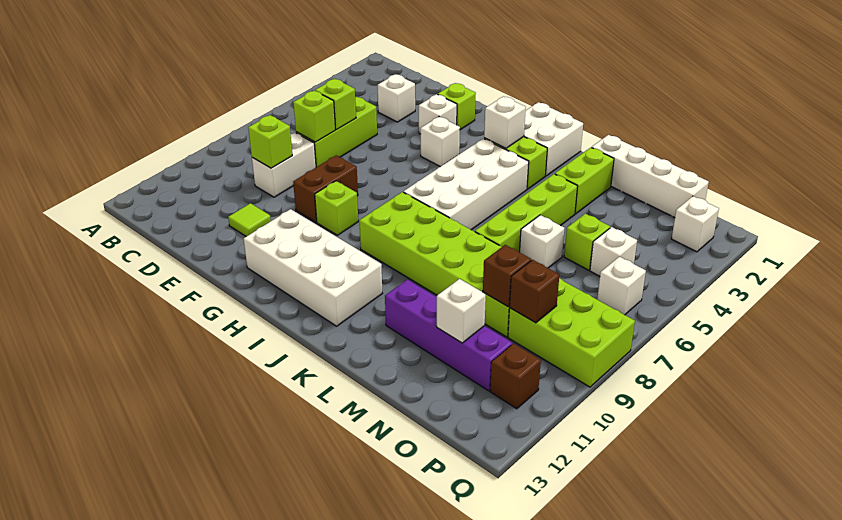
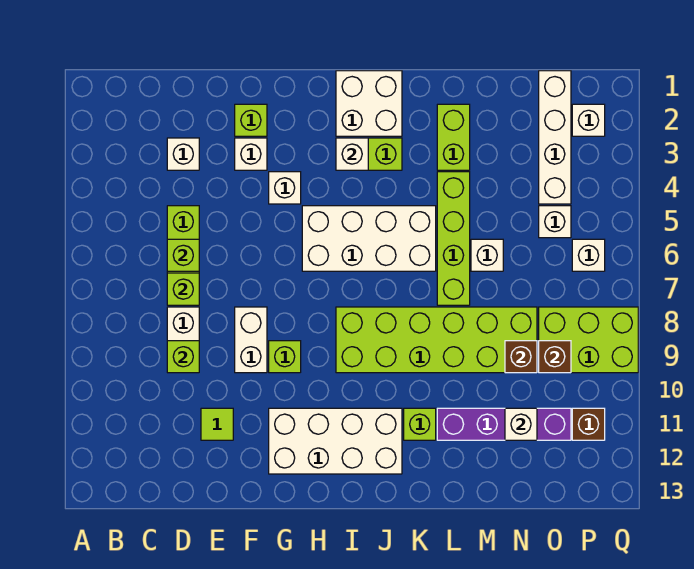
brown brick F8:F9 level 1 -> white brick F8:F9 level 1
white brick I4:J7 level 1 -> white brick H5:K6 level 1
white brick L1:O1 level 1 -> white brick O1:O4 level 1
lime brick N5 level 1 -> lime brick K11 level 1

